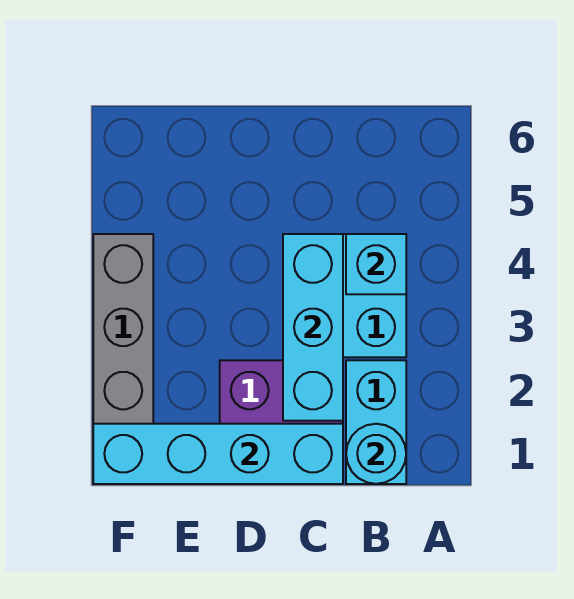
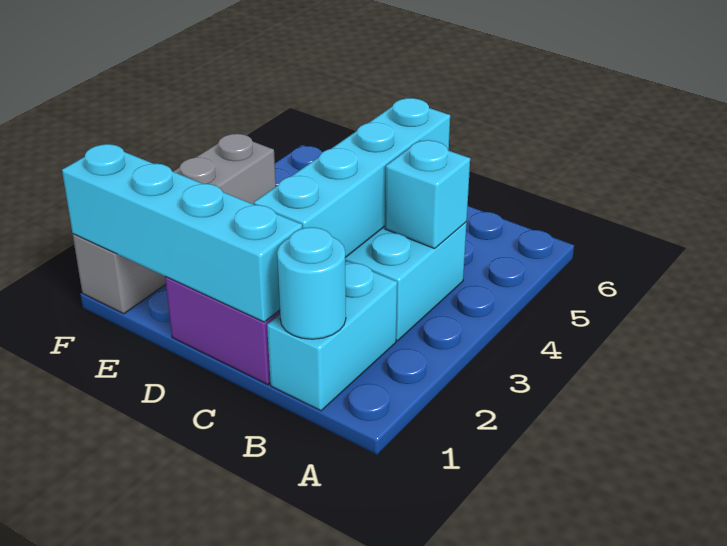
cyan brick C2:C4 level 2 -> cyan brick C2:C5 level 2

